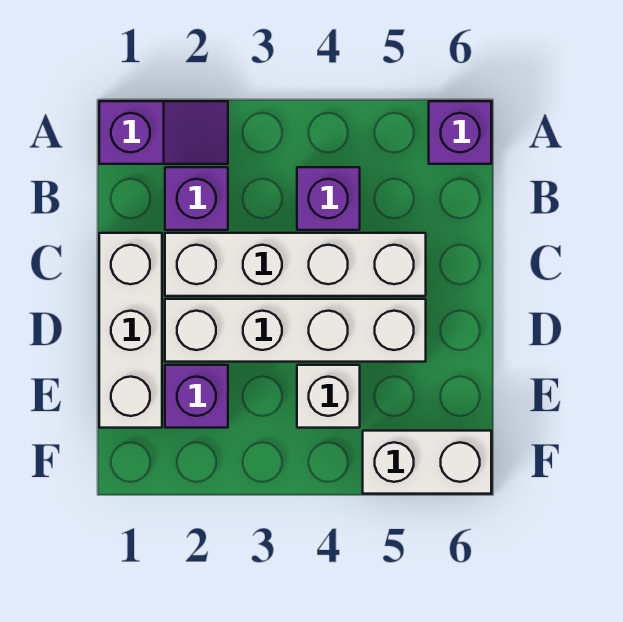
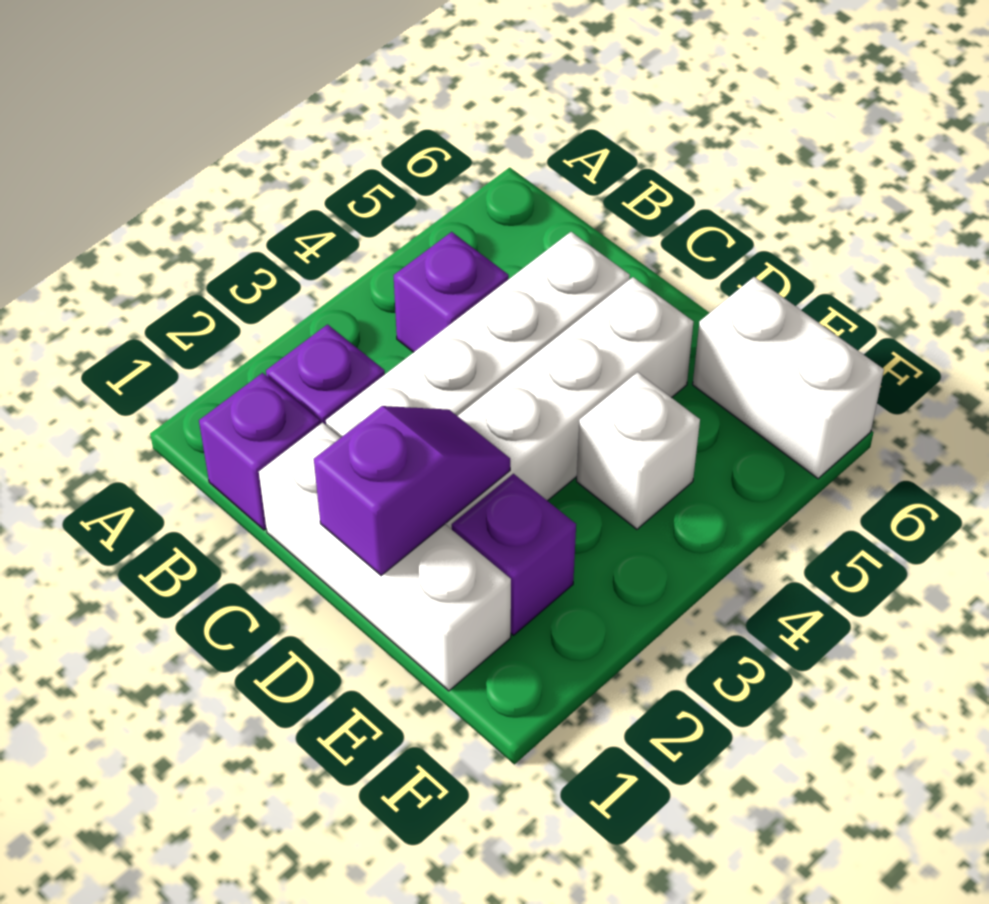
purple slope A1:A2 level 1 top 1 -> purple slope D1:D2 level 2 top 1
purple brick A6 level 1 -> purple brick B1 level 1
white brick F5:F6 level 1 -> white brick E6:F6 level 1

